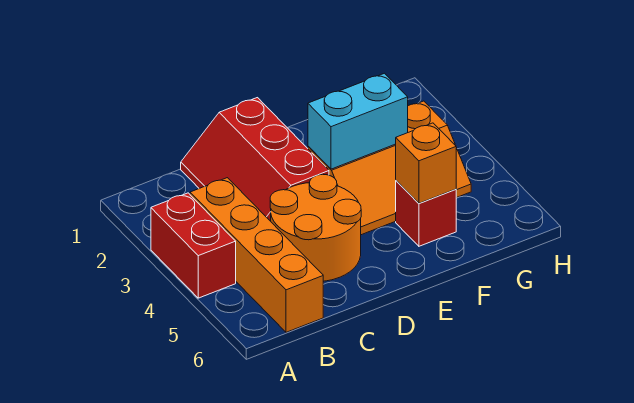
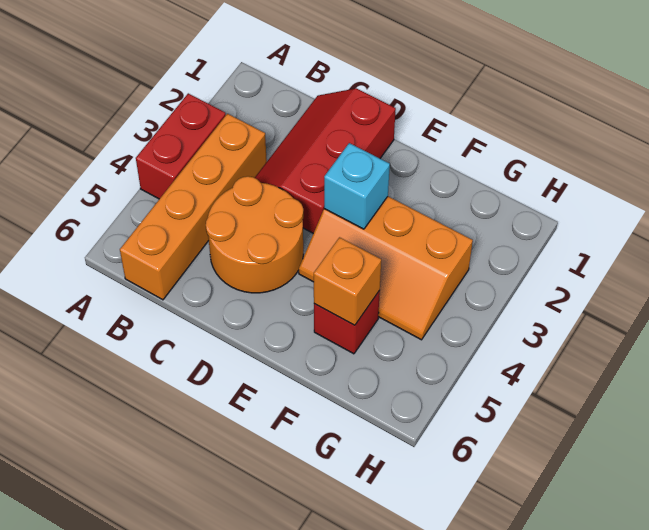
cyan brick E3:F3 level 2 -> cyan brick E3 level 2

